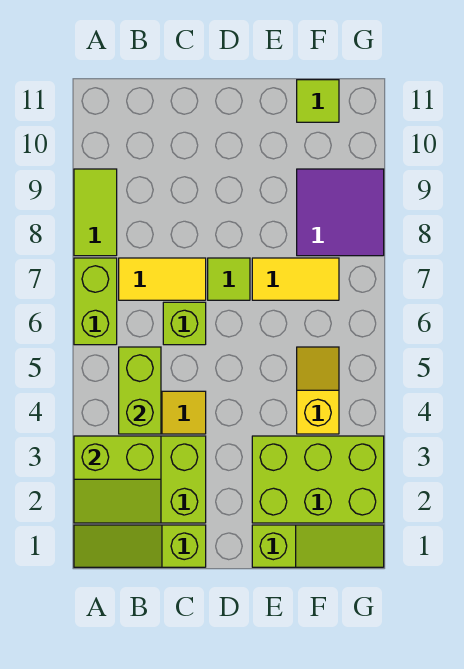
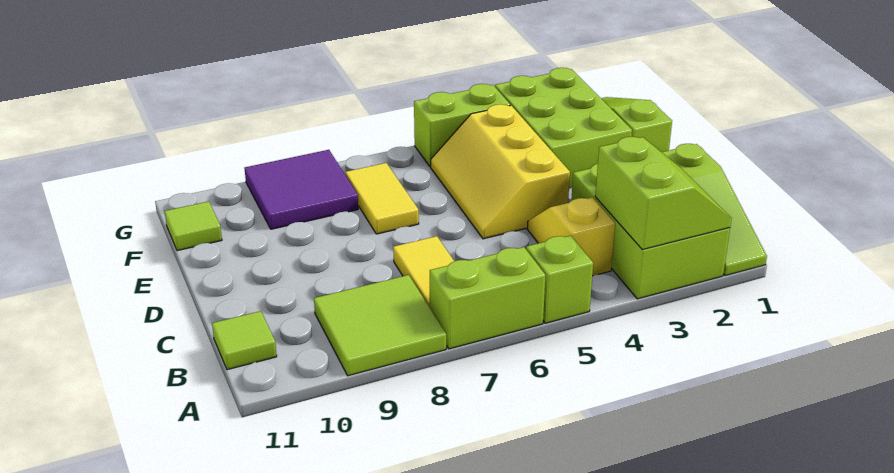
lime tile A8:A9 level 1 -> lime tile A8:B9 level 1
lime brick B4:B5 level 2 -> lime brick G4:G5 level 1
lime brick C6 level 1 -> lime brick A5 level 1
lime tile D7 level 1 -> lime tile B11 level 1
yellow slope F4:F5 level 1 top 4 -> yellow slope D4:F5 level 1 top 4

